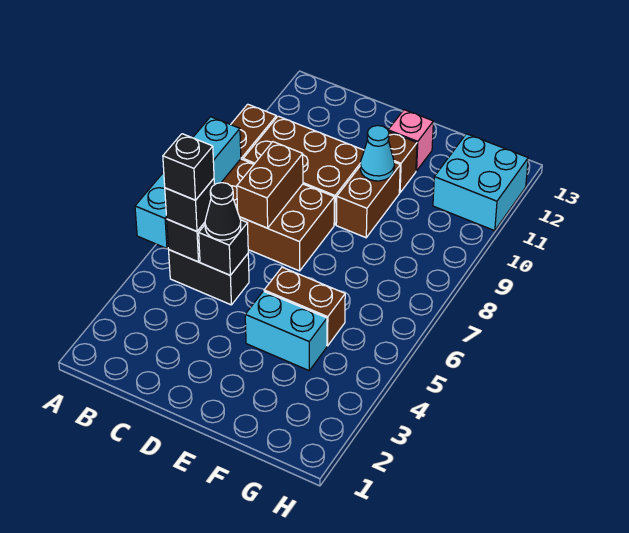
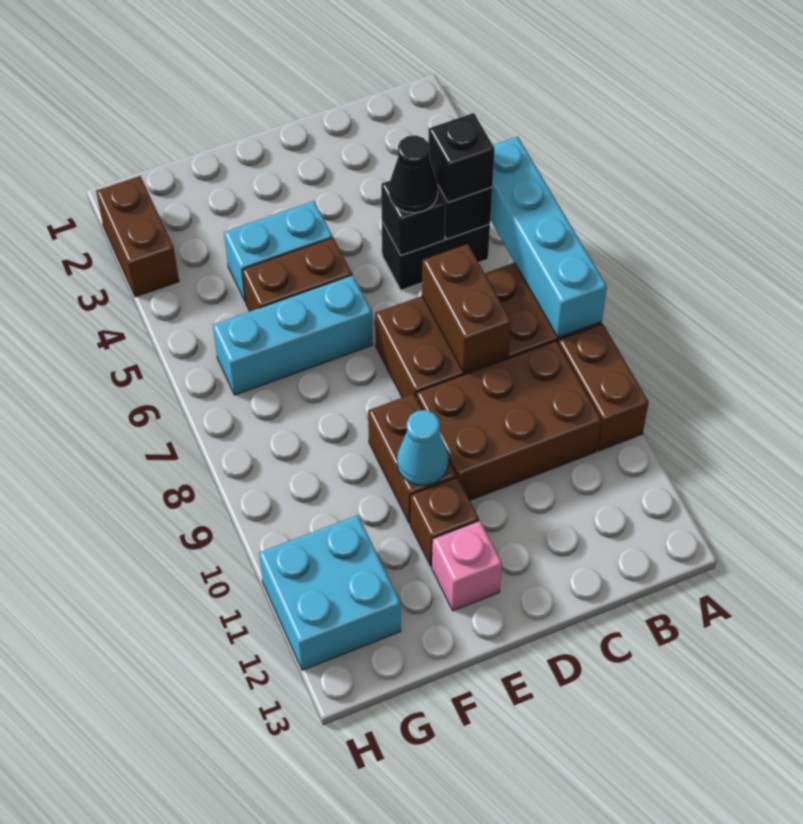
black brick B5 level 4 -> none
none -> cyan brick E6:G6 level 1
none -> brown brick H2:H3 level 1

